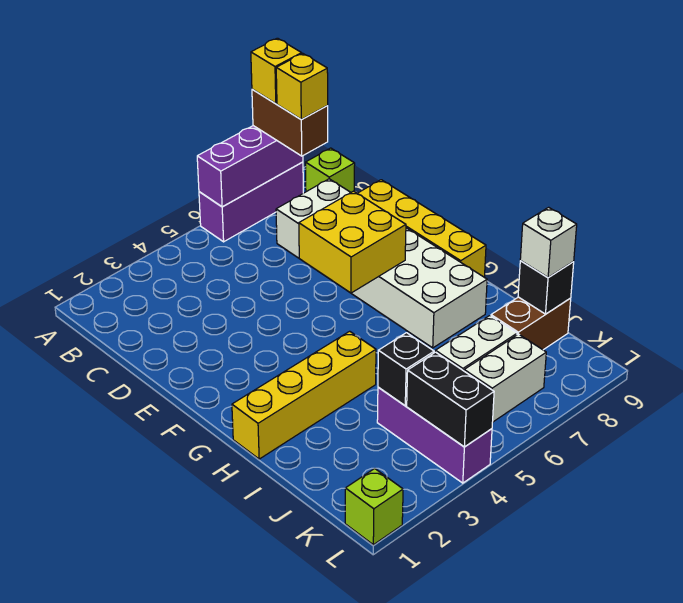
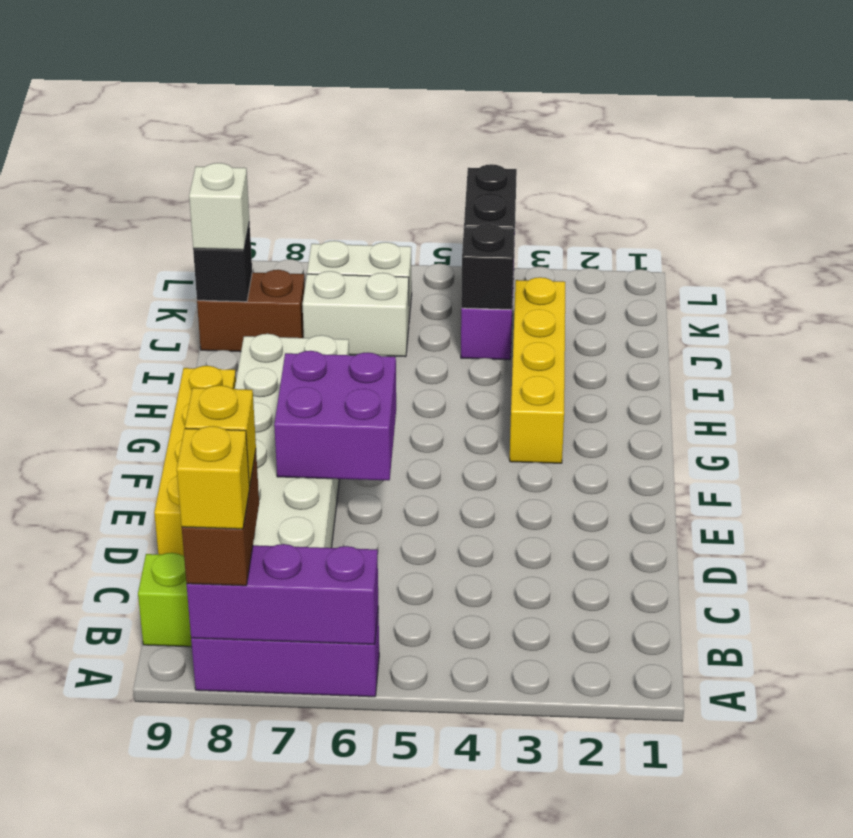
yellow brick E6:F7 level 2 -> purple brick E6:F7 level 2
yellow brick H1:H4 level 1 -> yellow brick G3:J3 level 1
lime brick L1 level 1 -> none

